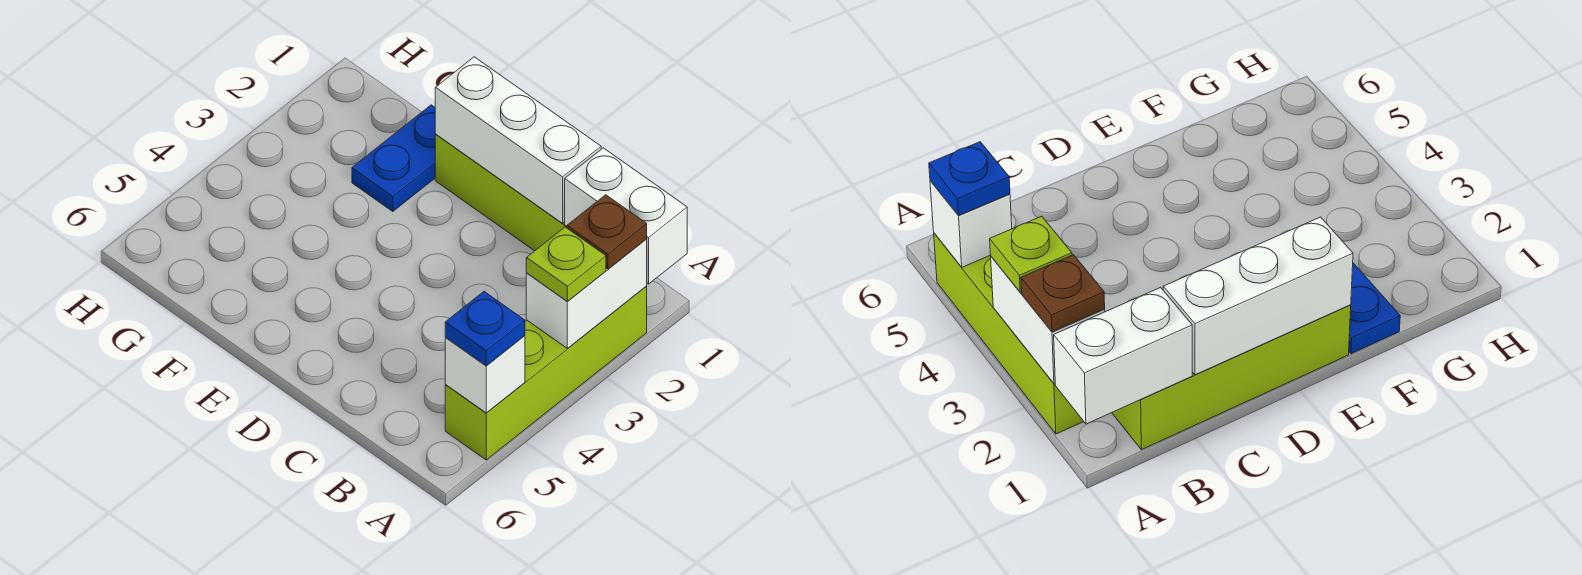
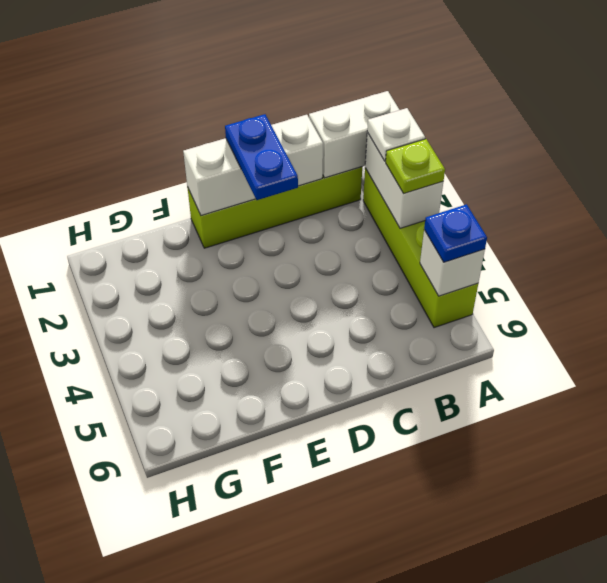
brown plate A2 level 3 -> white plate A2 level 3
blue plate F1:F2 level 1 -> blue plate D1:D2 level 3

